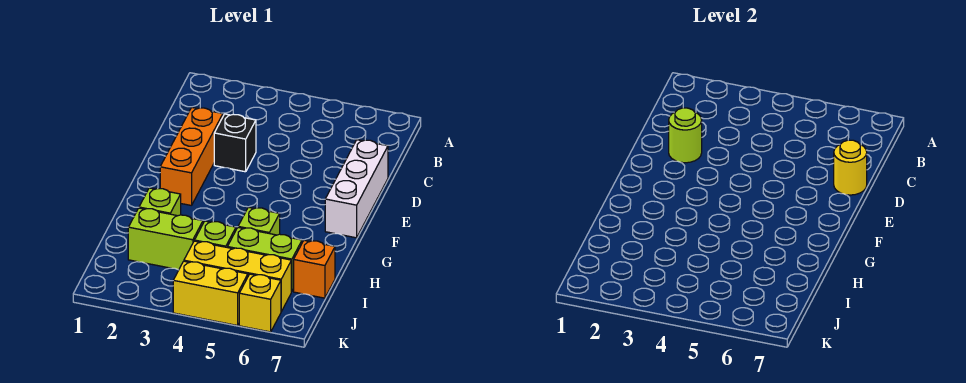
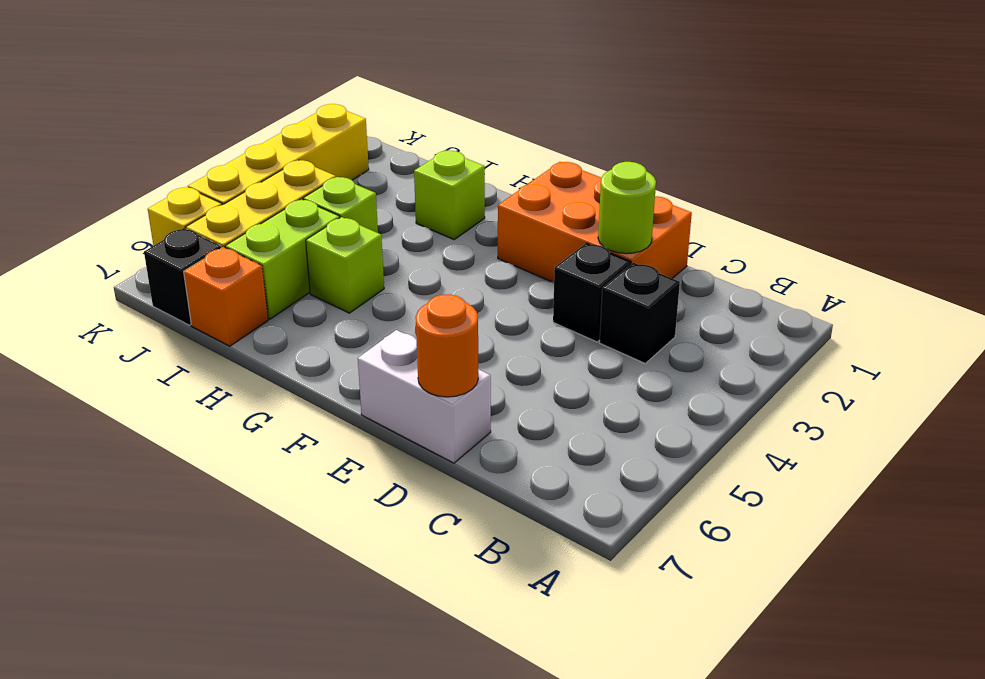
none -> black brick C3 level 1
orange brick D2:F2 level 1 -> orange brick D1:F2 level 1
white brick D7:F7 level 1 -> white brick D7:E7 level 1
yellow round brick D7 level 2 -> orange round brick D7 level 2
lime brick I2:I3 level 1 -> none
none -> black brick J7 level 1
yellow brick K4:K5 level 1 -> yellow brick K2:K5 level 1

